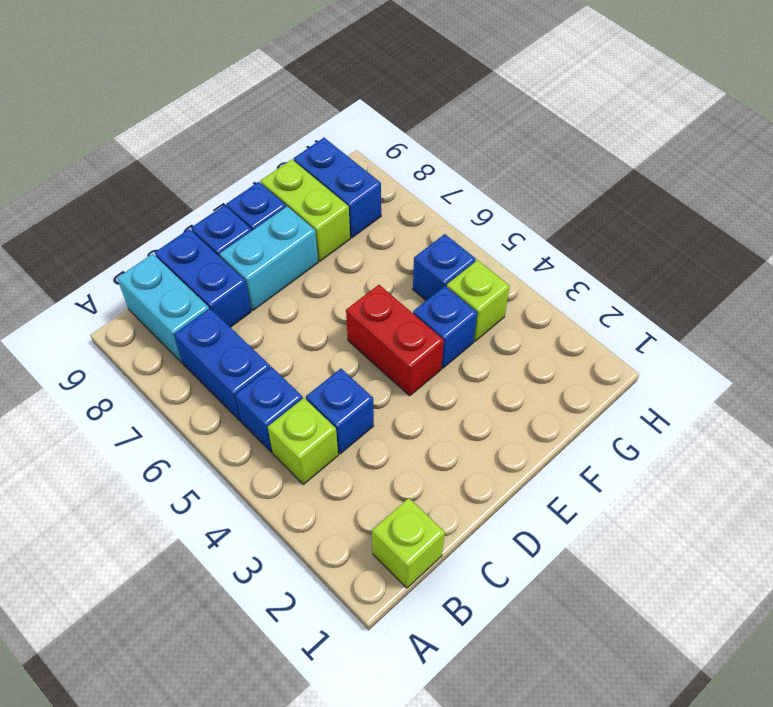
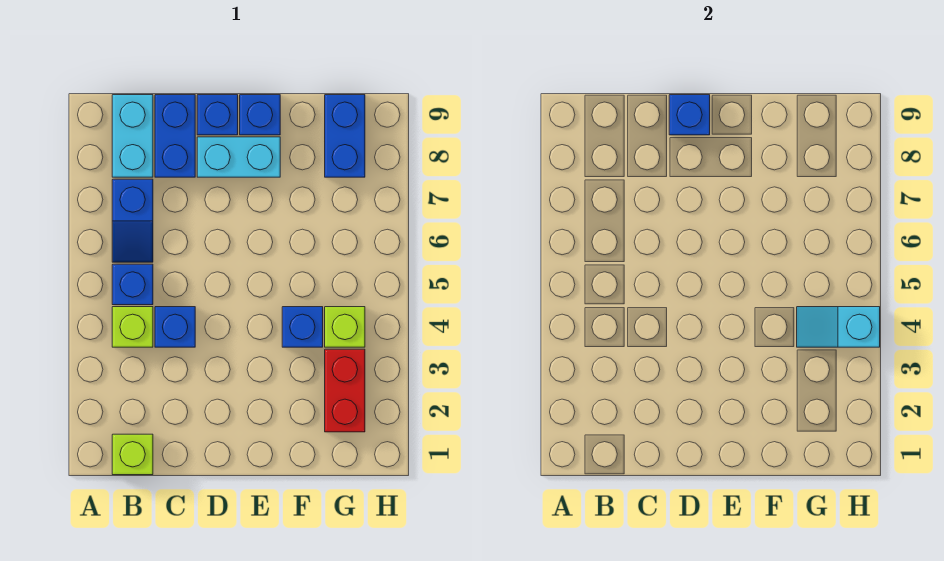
blue brick B6:B7 level 1 -> blue slope B6:B7 level 1 top 7
red brick E4:E5 level 1 -> red brick G2:G3 level 1
lime brick F8:F9 level 1 -> none
none -> cyan slope G4:H4 level 2 top H
blue brick G5 level 1 -> blue brick D9 level 2

